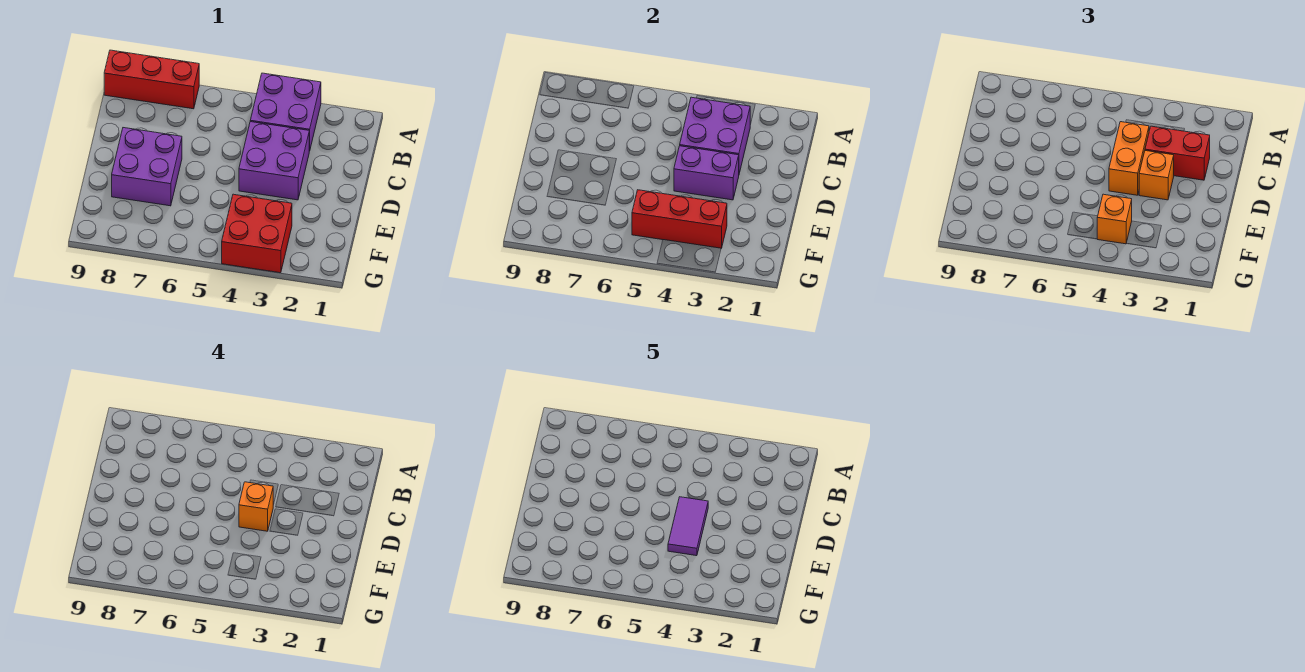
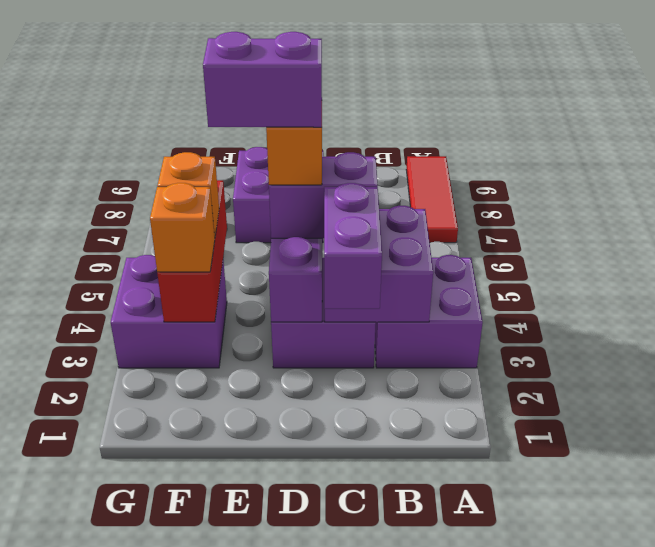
red brick A7:A9 level 1 -> red tile A7:A9 level 1
red brick C2:C3 level 3 -> purple brick C2:C3 level 3
orange brick C4:D4 level 3 -> purple brick C4:D4 level 3
orange brick D3 level 3 -> orange brick F3 level 3
purple tile D4:E4 level 5 -> purple brick D4:E4 level 5
red brick F3:G4 level 1 -> purple brick F3:G4 level 1

